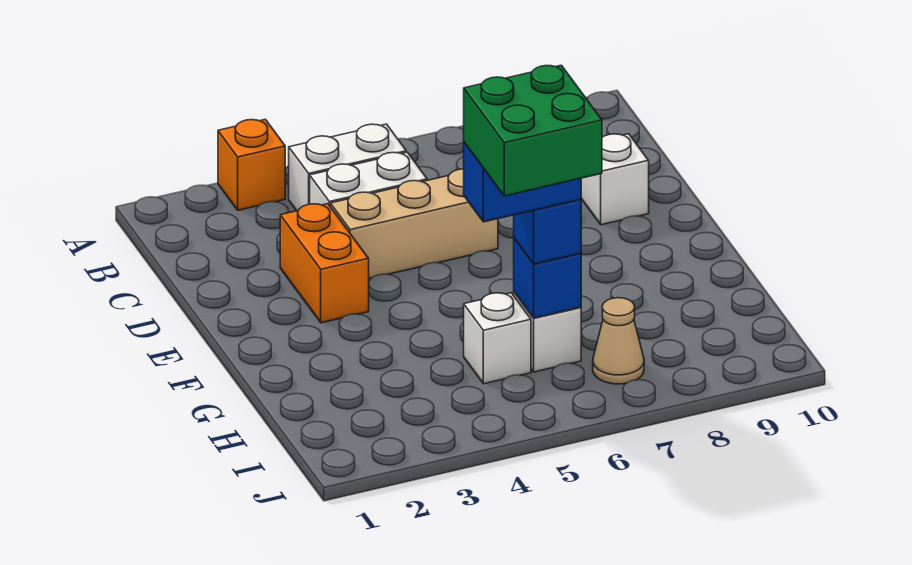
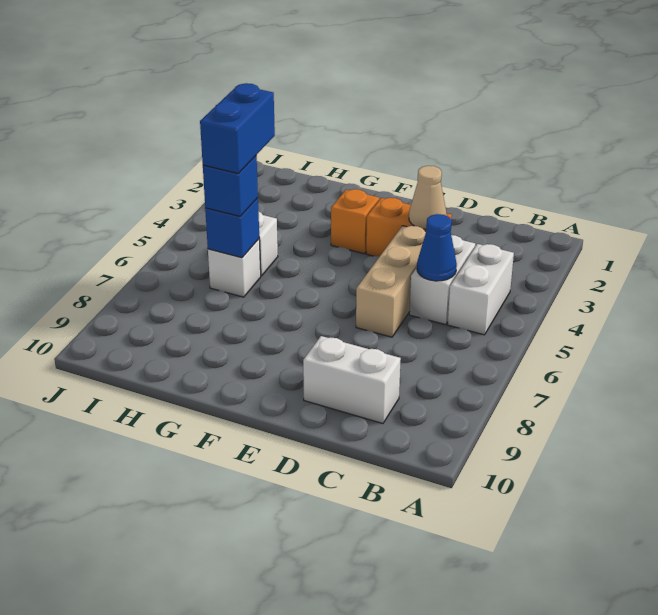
orange brick A3 level 1 -> orange brick F3 level 1
none -> blue cone C5 level 2
white brick D9 level 1 -> white brick C9:D9 level 1
green brick H5:I6 level 5 -> none
tan cone I7 level 1 -> tan cone D3 level 2

